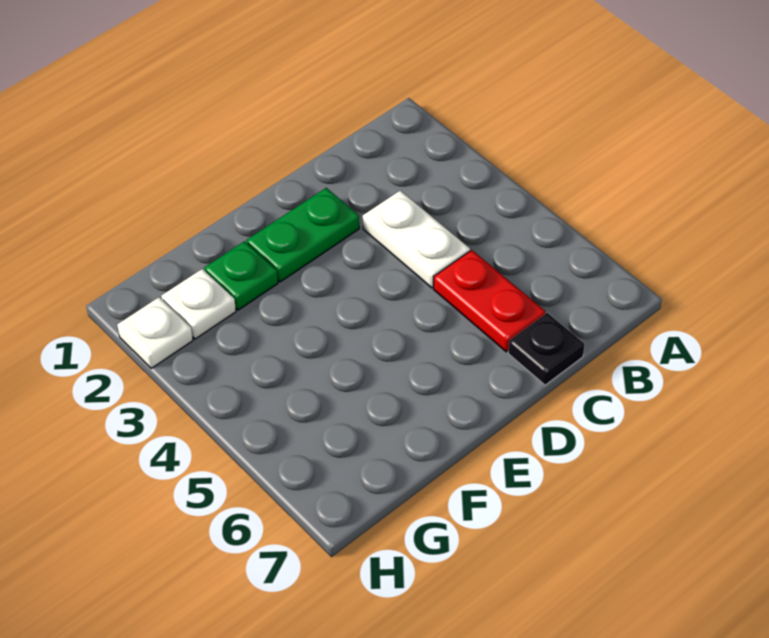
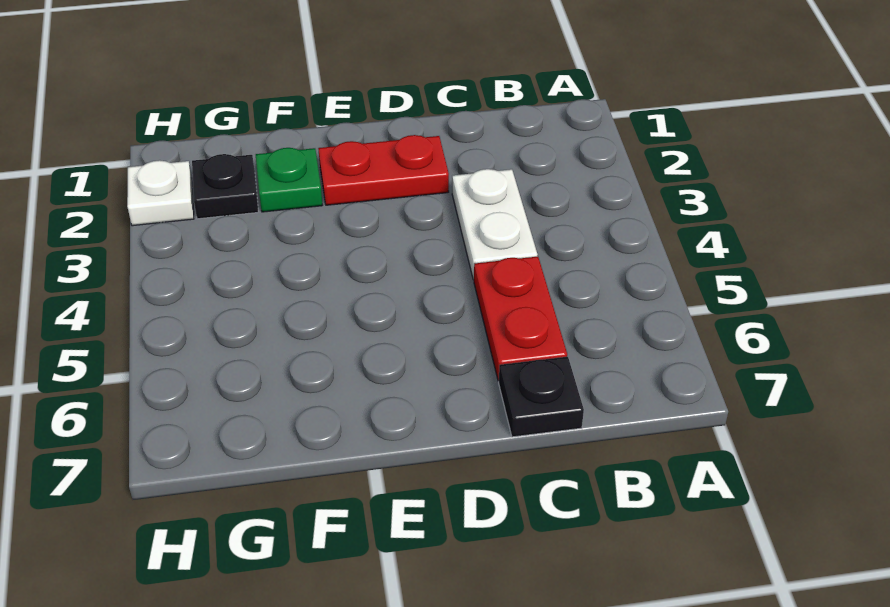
green plate D2:E2 level 1 -> red plate D2:E2 level 1
white plate G2 level 1 -> black plate G2 level 1

